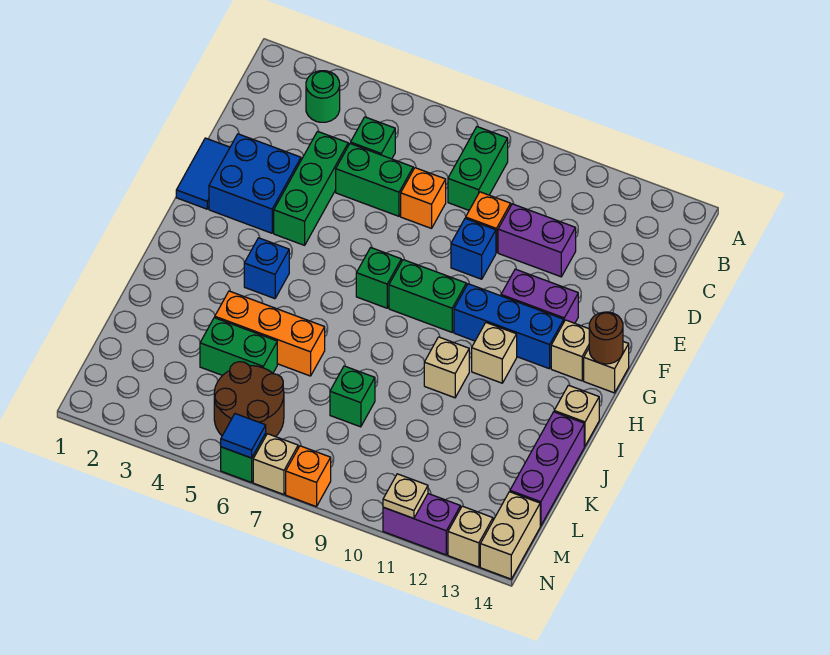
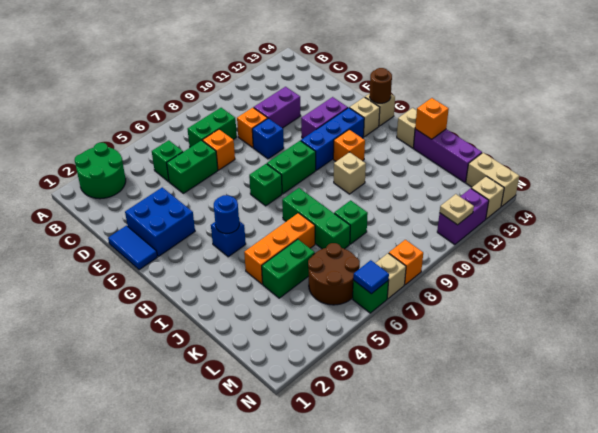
green round brick B3 level 1 -> green round brick A2:B3 level 1
green brick B8:C8 level 1 -> green brick C7:C8 level 1
green brick D4:F4 level 1 -> green brick I7:K7 level 1
none -> blue round brick H4 level 2
tan brick H11 level 1 -> orange brick H11 level 1
none -> orange brick J14 level 2

